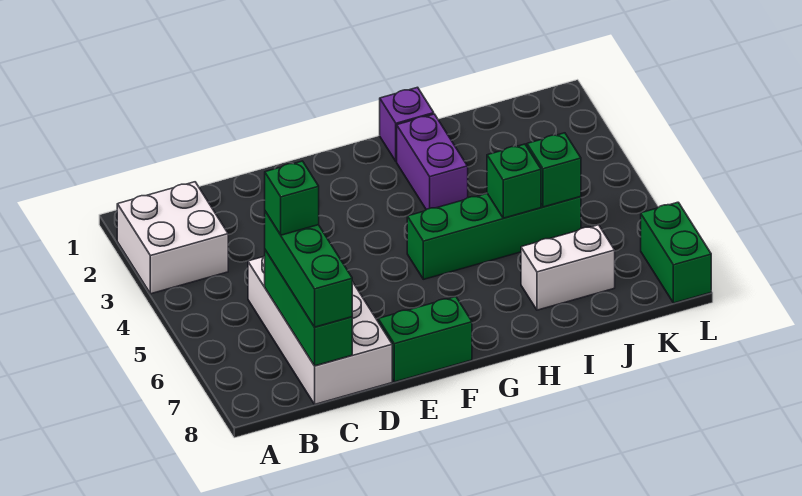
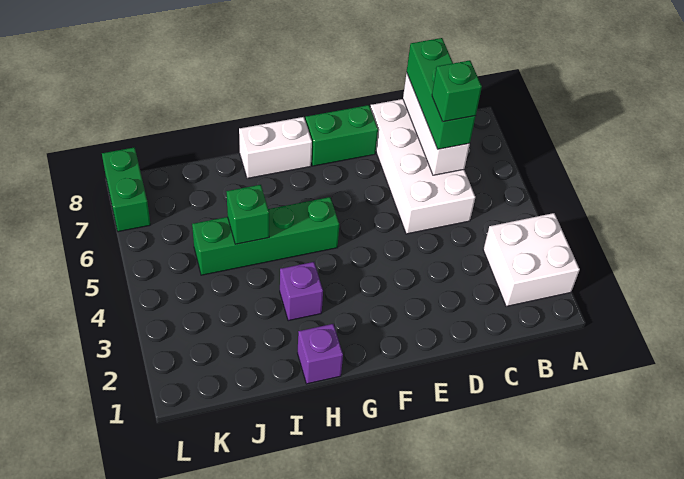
green brick C6:C8 level 2 -> white brick C6:C8 level 2
purple brick H2:H3 level 1 -> purple brick H3 level 1
white brick I7:J7 level 1 -> white brick G8:H8 level 1
green brick J5 level 2 -> none

